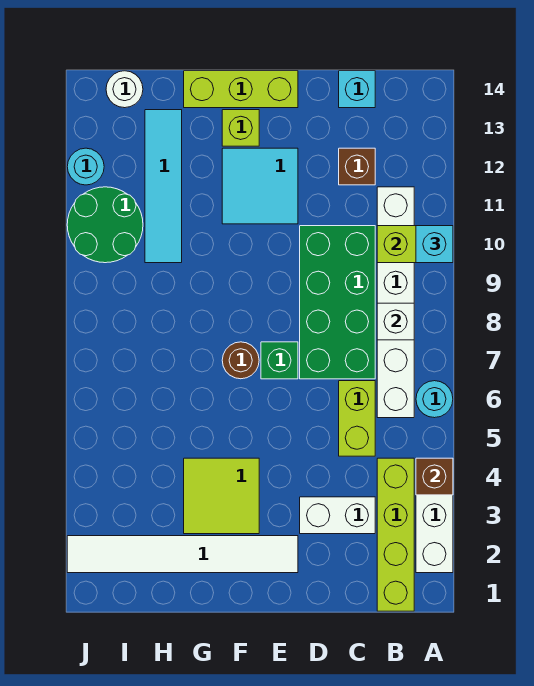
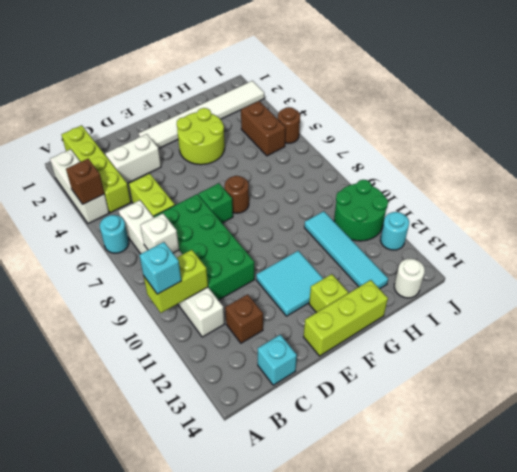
lime tile F3:G4 level 1 -> lime round brick F3:G4 level 1
none -> brown brick I4:I5 level 1
none -> brown round brick J5 level 1

